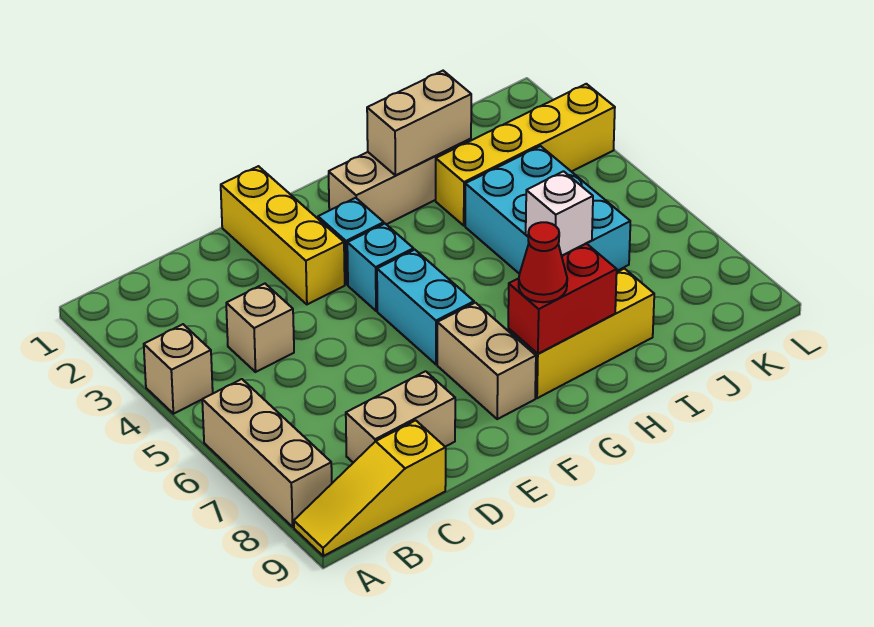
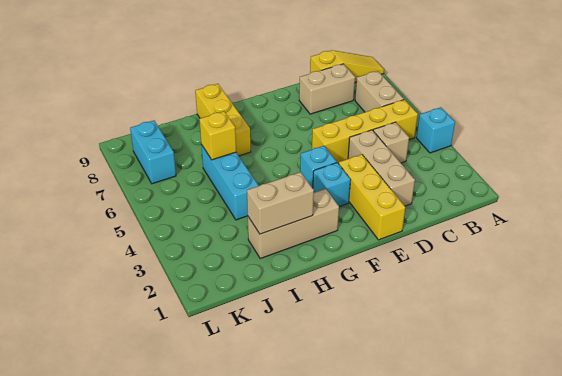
tan brick A4 level 1 -> cyan brick A4 level 1
tan brick A6:A8 level 1 -> tan brick D2:D4 level 1
cyan brick F5:F6 level 1 -> cyan brick K7:K8 level 1
tan brick F7:F8 level 1 -> tan brick B6:B7 level 1
yellow brick G8:I8 level 1 -> yellow brick H7:H9 level 1
red brick G8:H8 level 2 -> none
red cone G8 level 3 -> none
yellow brick I3:L3 level 1 -> yellow brick B5:E5 level 1
cyan brick I4:J6 level 1 -> cyan brick I4:I6 level 1
white brick I6 level 2 -> yellow brick I6 level 2

